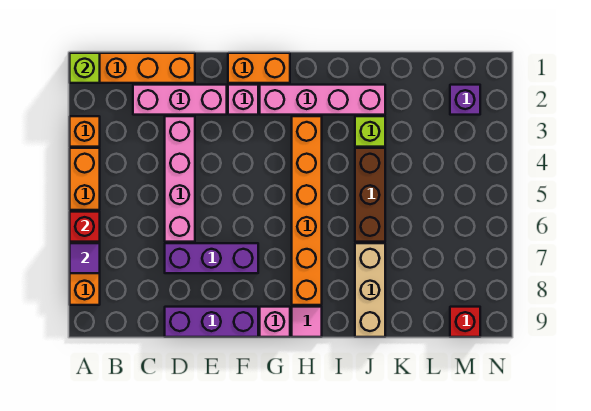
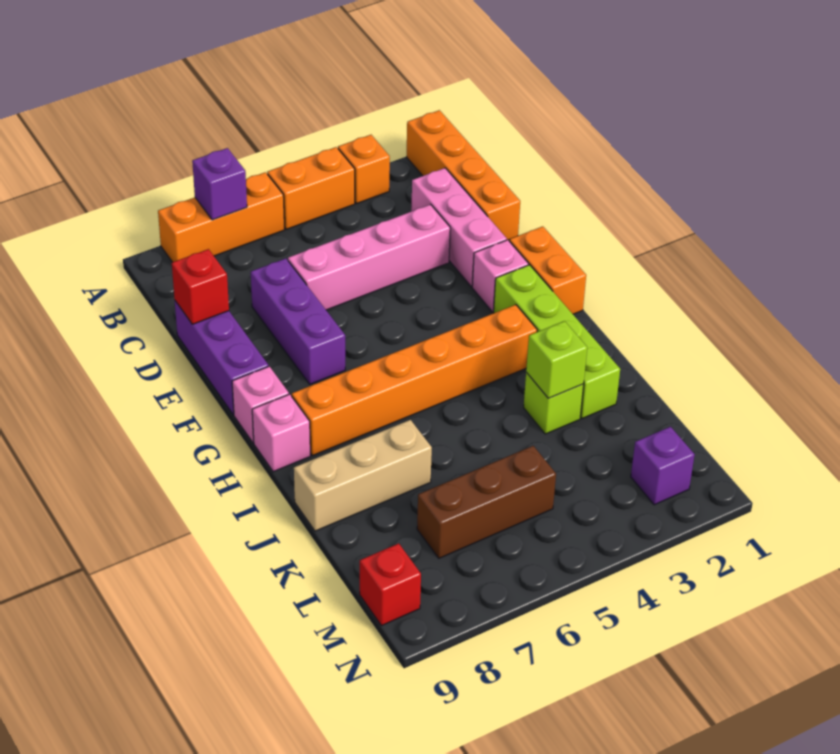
lime brick A1 level 2 -> lime brick J3 level 2
red brick A6 level 2 -> red brick D9 level 2
purple tile A7 level 2 -> purple brick A7 level 2
pink brick G2:J2 level 1 -> lime brick G2:J2 level 1
pink tile H9 level 1 -> pink brick H9 level 1
brown brick J4:J6 level 1 -> brown brick L5:L7 level 1

